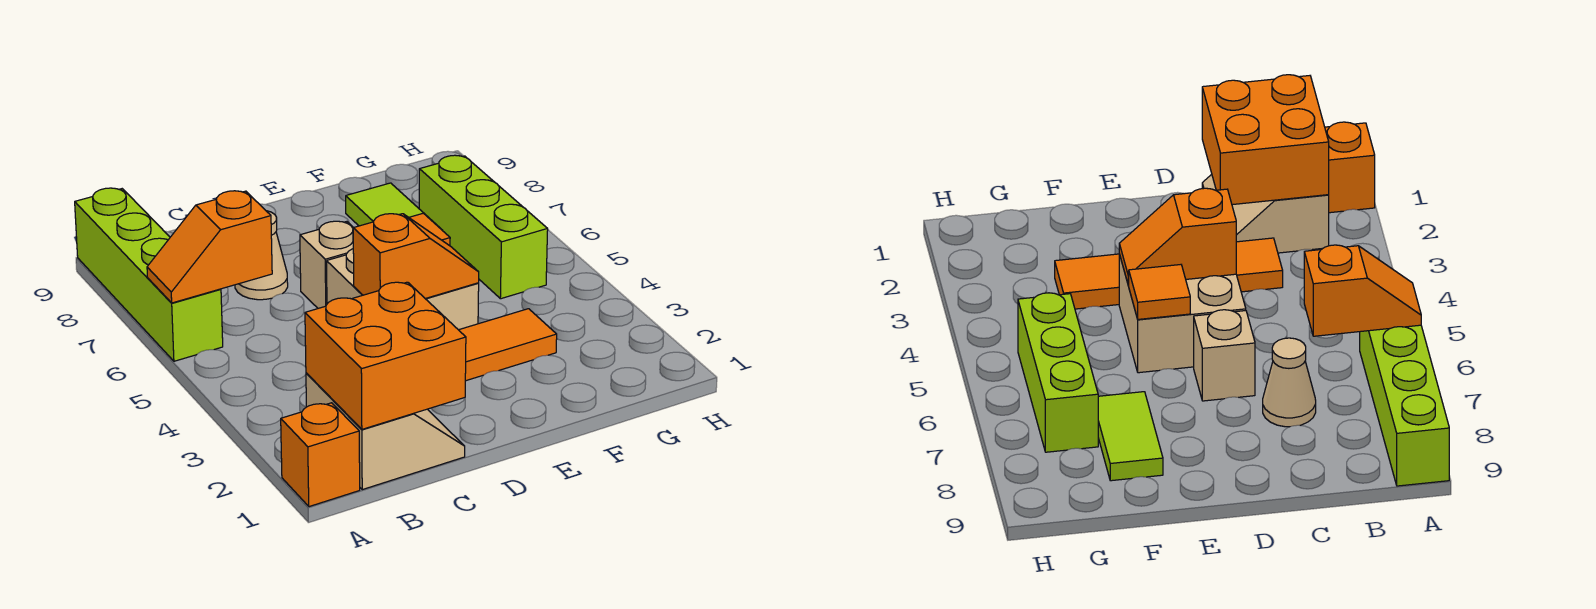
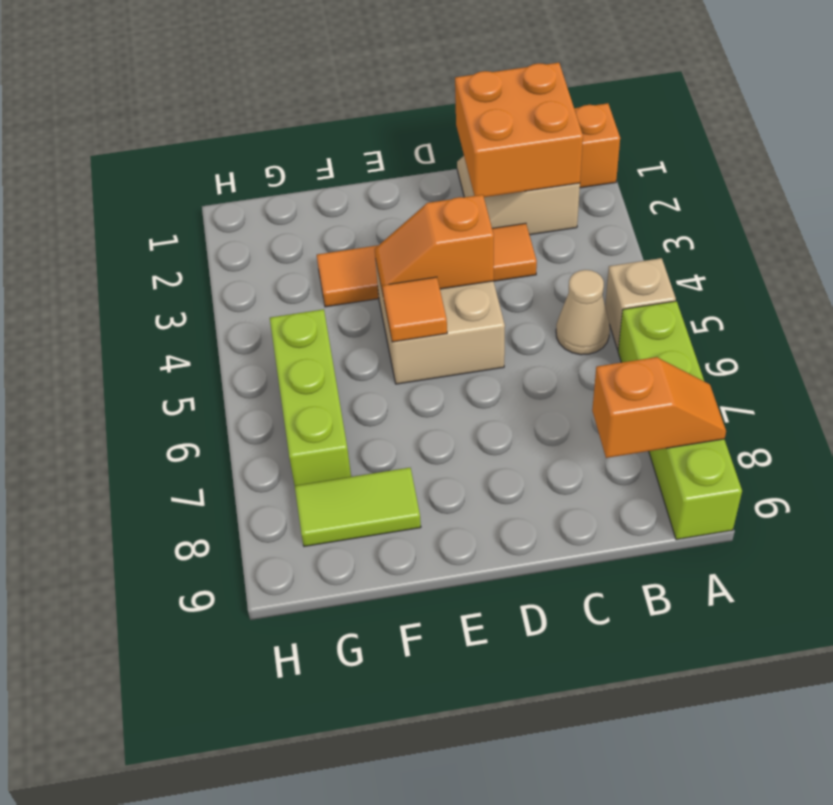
orange slope A6:B6 level 2 top B -> orange slope A8:B8 level 2 top B
tan cone C7 level 1 -> tan cone B5 level 1
tan brick D6 level 1 -> tan brick A5 level 1
lime tile F7:F8 level 1 -> lime tile F8:G8 level 1

